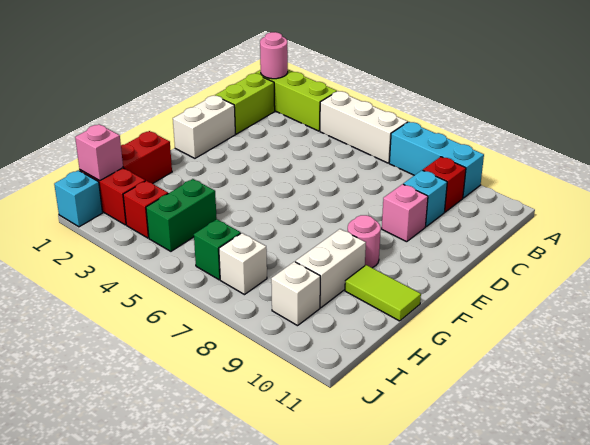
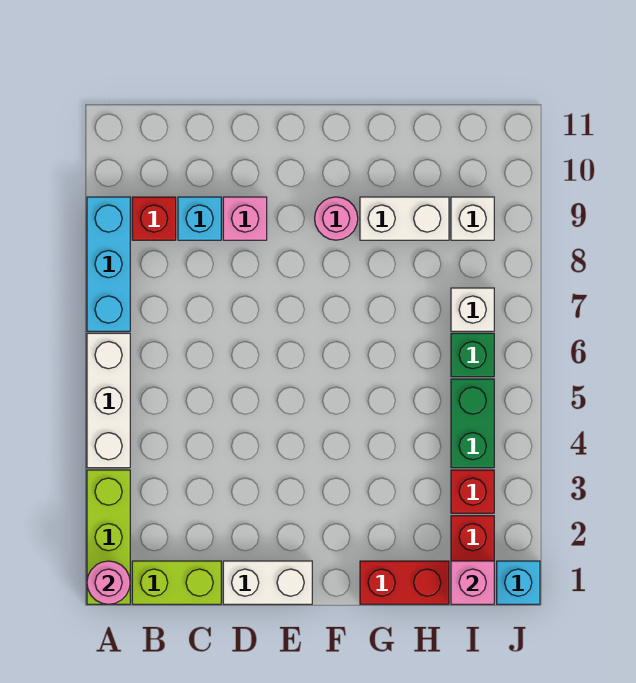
lime tile G10:G11 level 1 -> none
green brick H4:I4 level 1 -> green brick I4:I5 level 1

